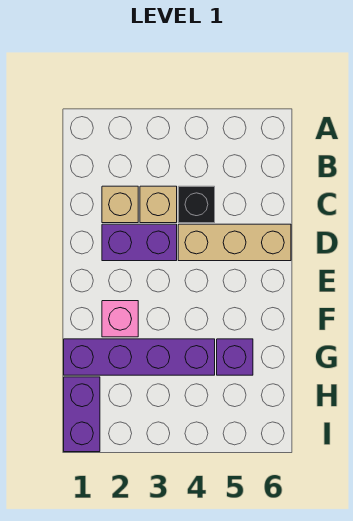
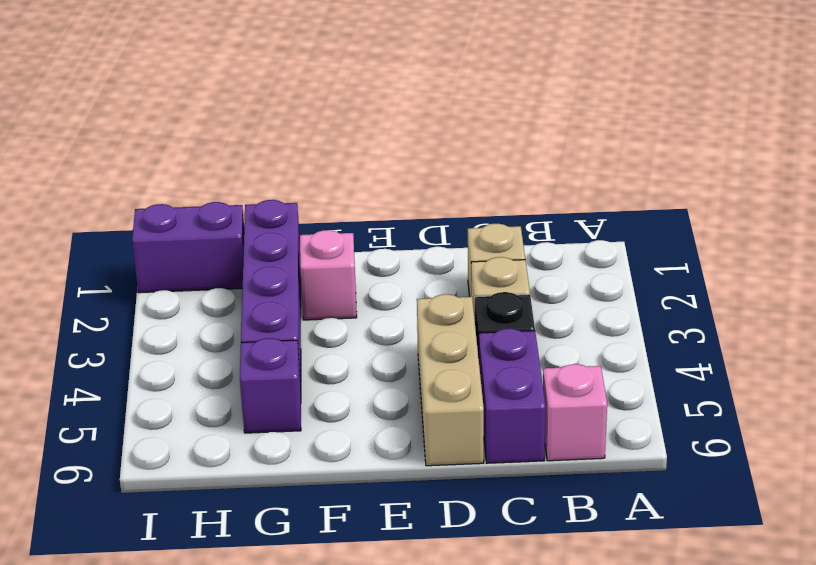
none -> pink brick B6 level 1
purple brick D2:D3 level 1 -> purple brick C5:C6 level 1

